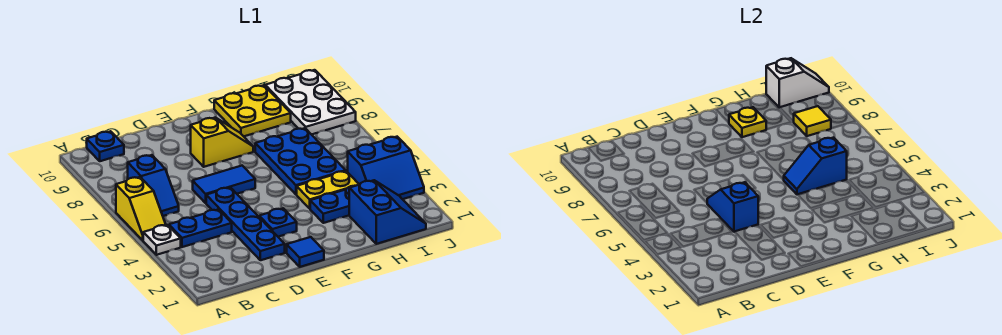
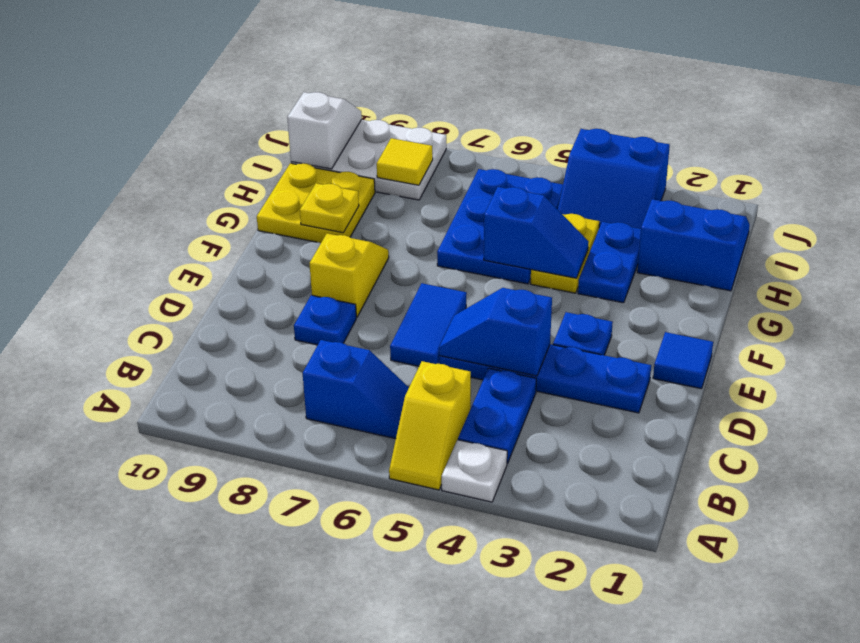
yellow slope A5:A6 level 1 top 6 -> yellow slope A5:B5 level 1 top B
blue plate B10 level 1 -> blue plate D8 level 1
blue plate G5:H7 level 1 -> blue plate G5:I6 level 1
blue slope G5:H5 level 2 top H -> blue slope G4:G5 level 2 top 5
blue slope I3:J4 level 1 top 4 -> blue slope I3:J4 level 1 top J

